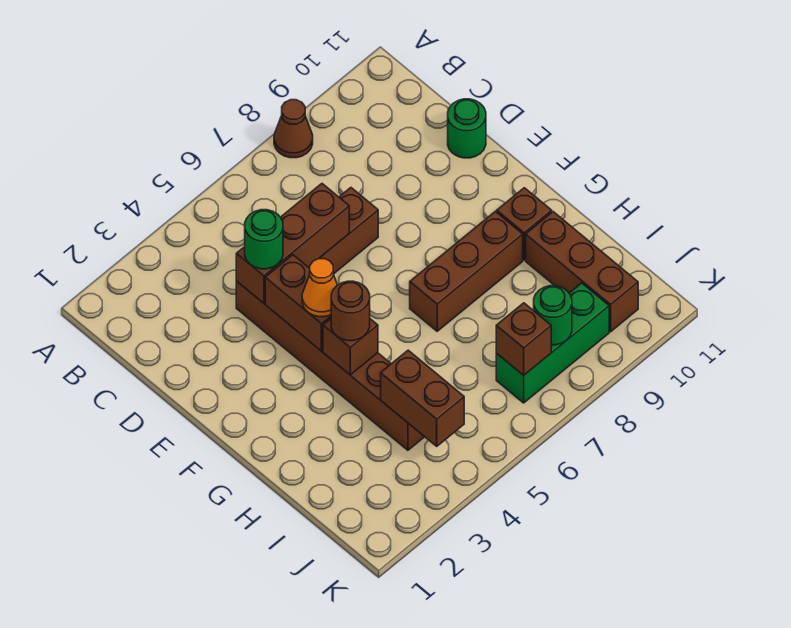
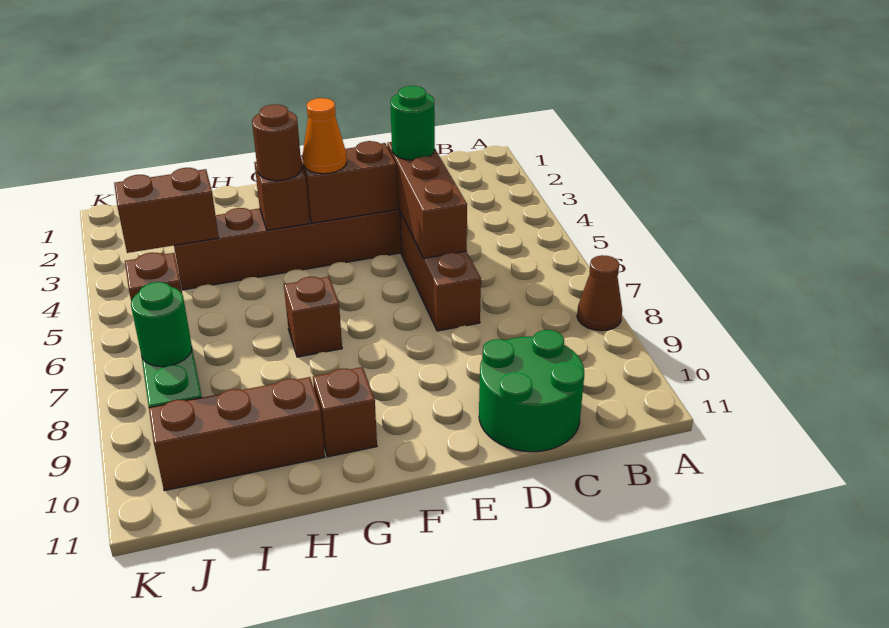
green round brick D11 level 1 -> green round brick C10:D11 level 1
brown brick G7:G9 level 1 -> brown brick G7 level 1

